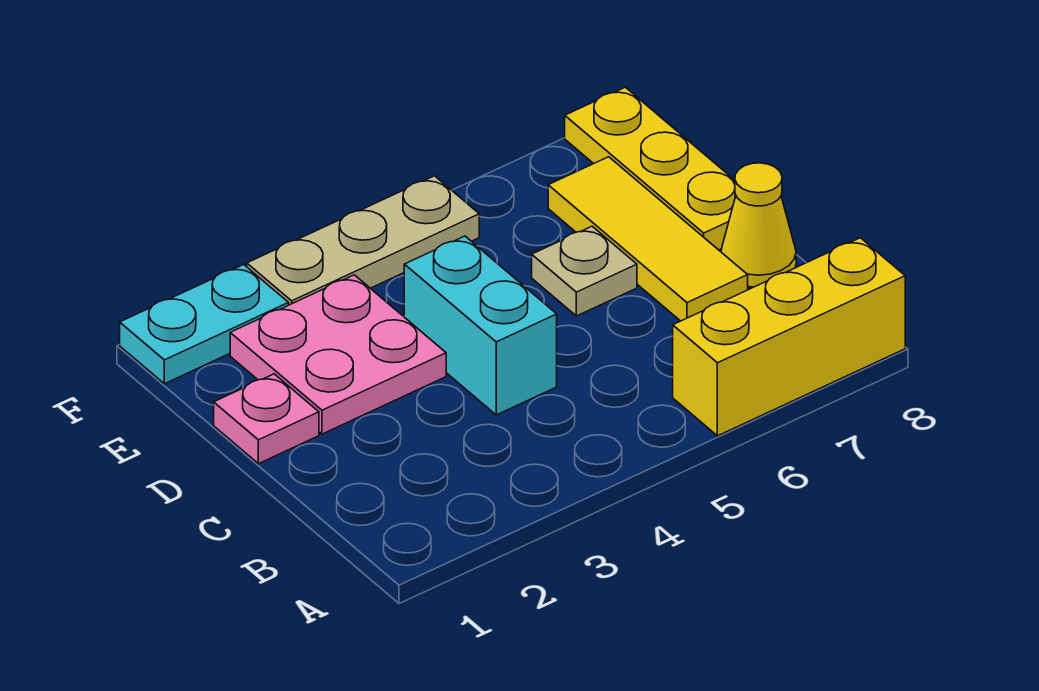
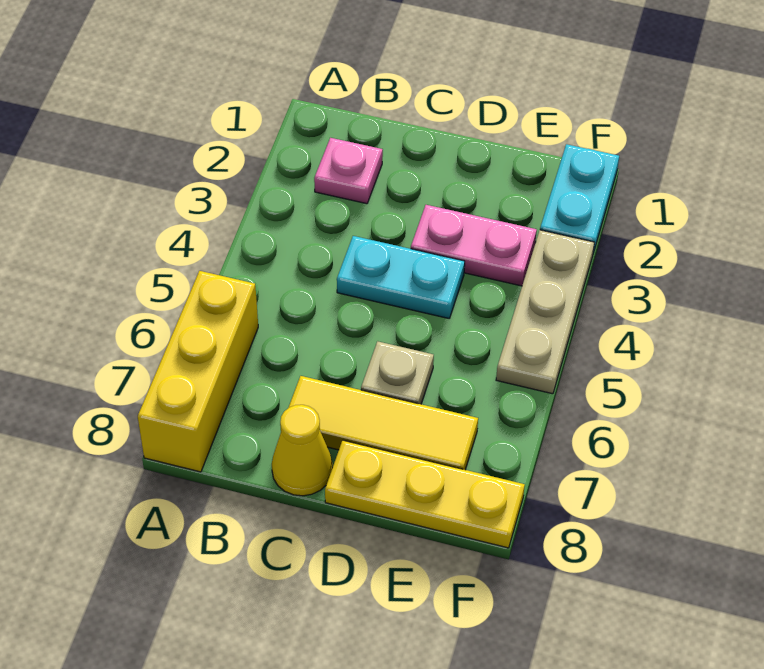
cyan brick C4:D4 level 1 -> cyan plate C4:D4 level 1
pink plate D1 level 1 -> pink plate B2 level 1
pink plate D2:E3 level 1 -> pink plate D3:E3 level 1

